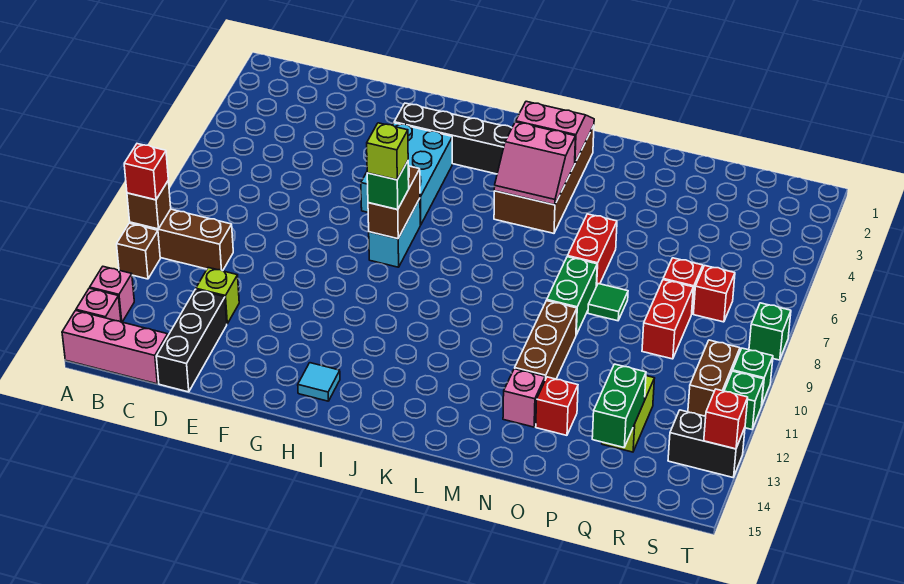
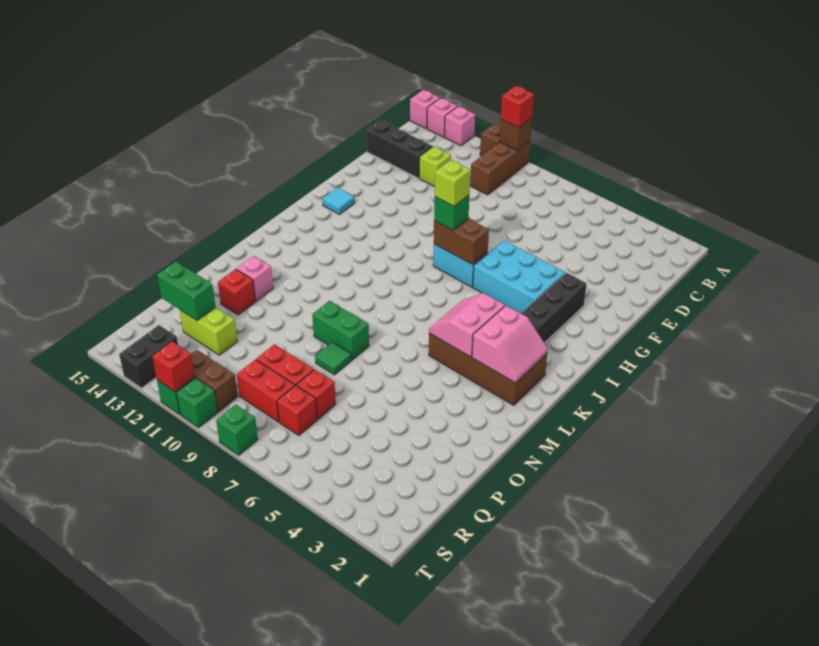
pink brick A15:C15 level 1 -> pink brick A15 level 1
red brick N6:N7 level 1 -> red brick R8:R9 level 1
brown brick N10:N12 level 1 -> none
red brick T13 level 2 -> red brick T11 level 2

